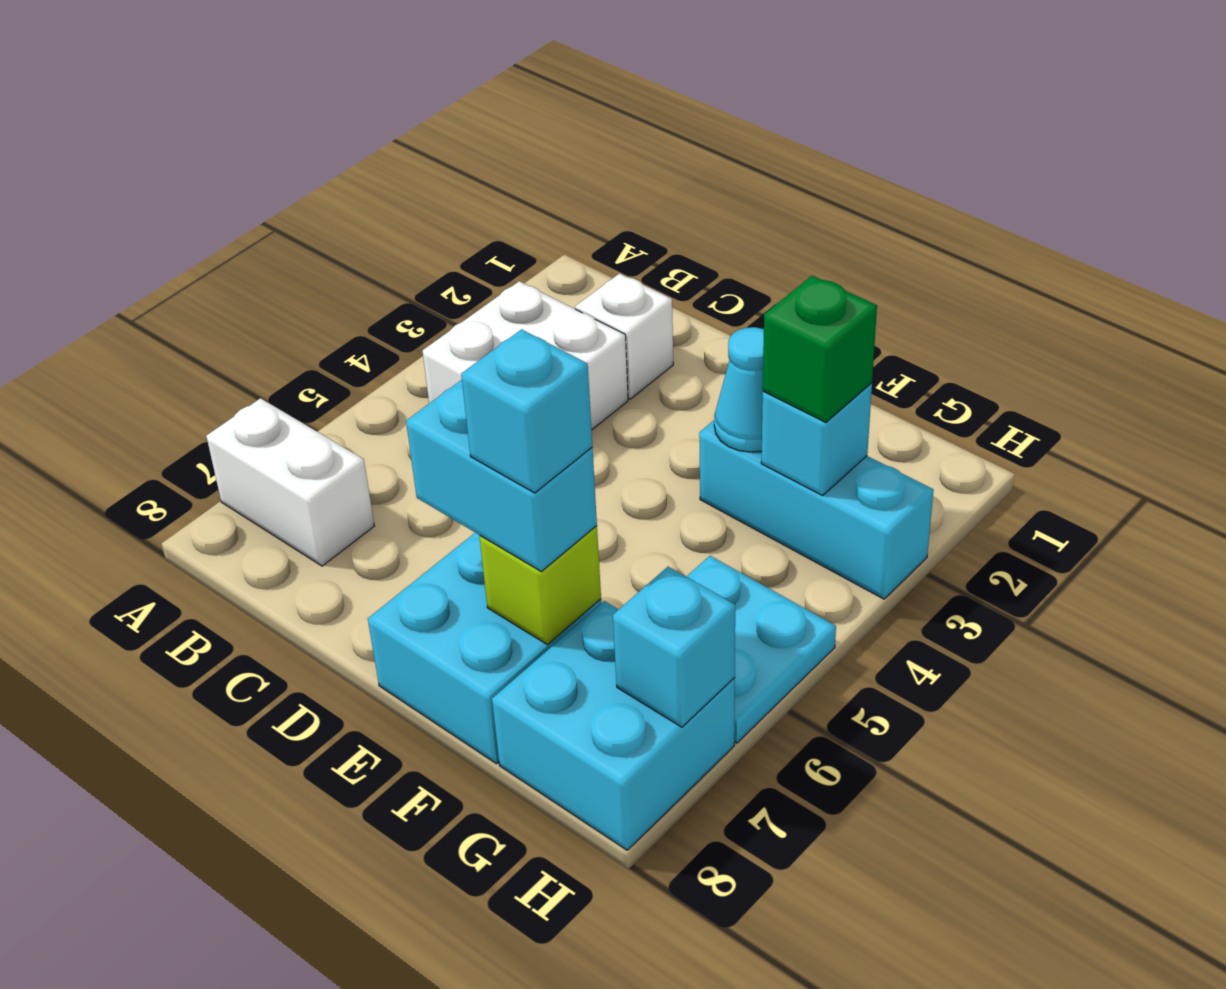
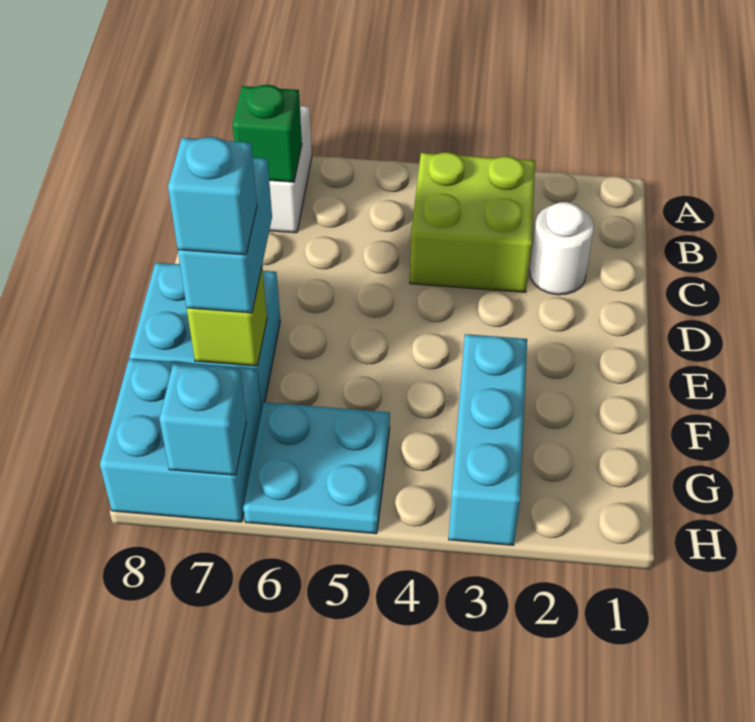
white brick B3:C4 level 1 -> lime brick B3:C4 level 1
white brick C2 level 1 -> white round brick C2 level 1
cyan cone F3 level 2 -> none
cyan brick G3 level 2 -> none
green brick G3 level 3 -> green brick B7 level 2

